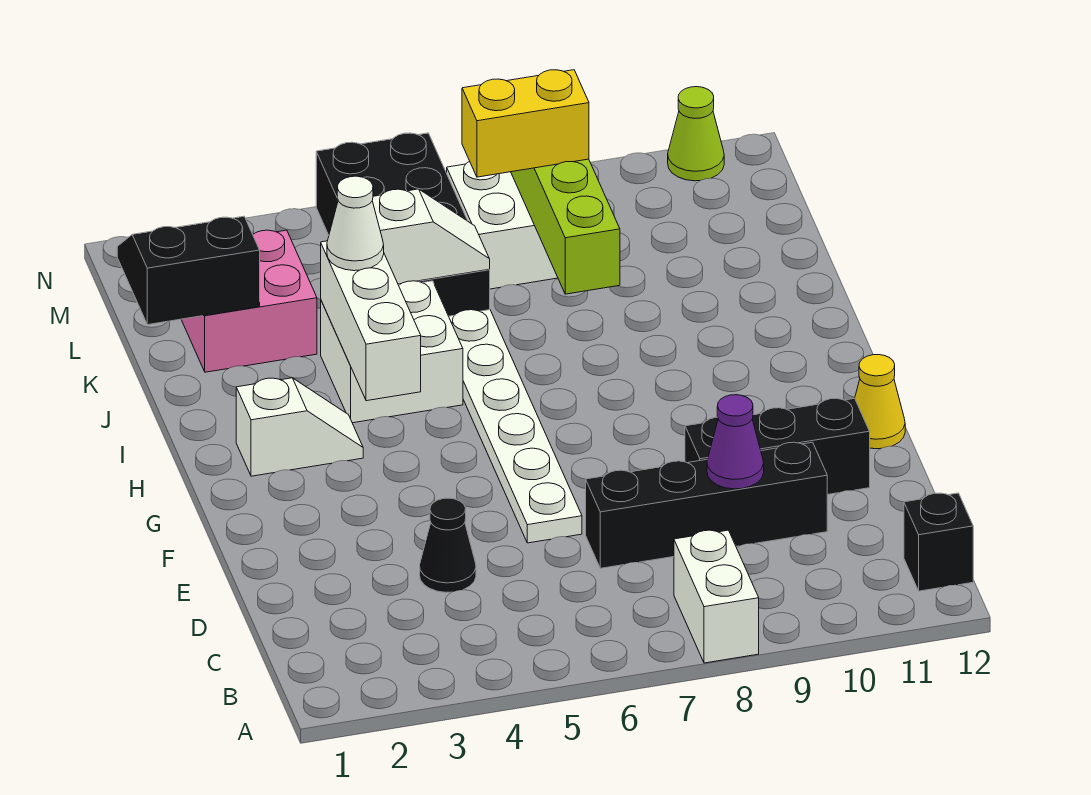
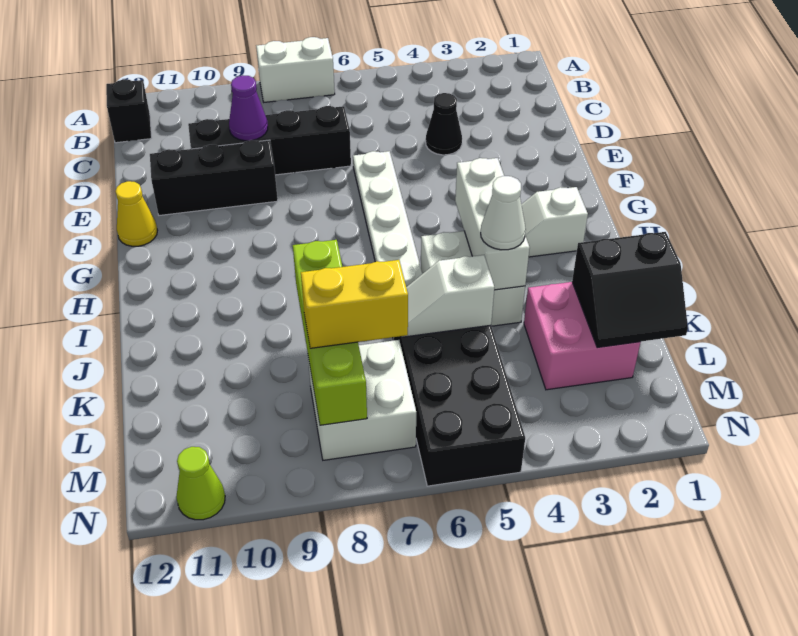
white brick A8:B8 level 1 -> white brick A7:A8 level 1

